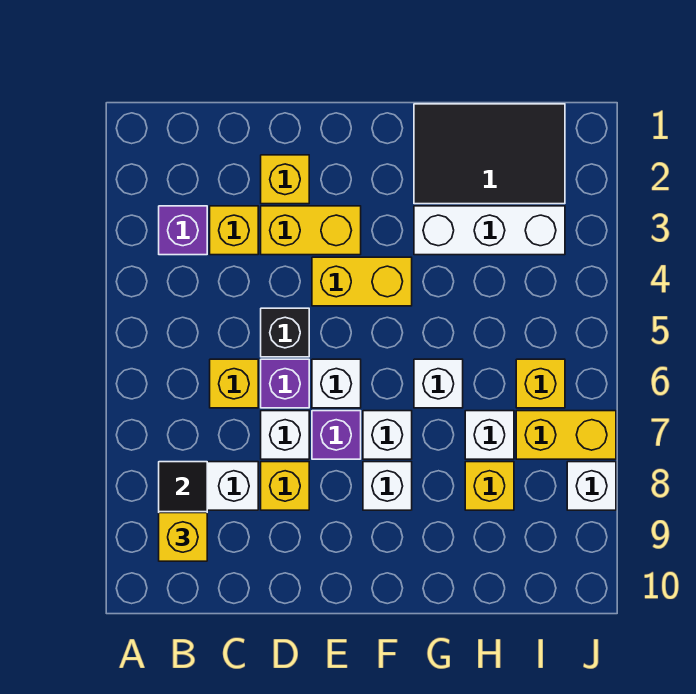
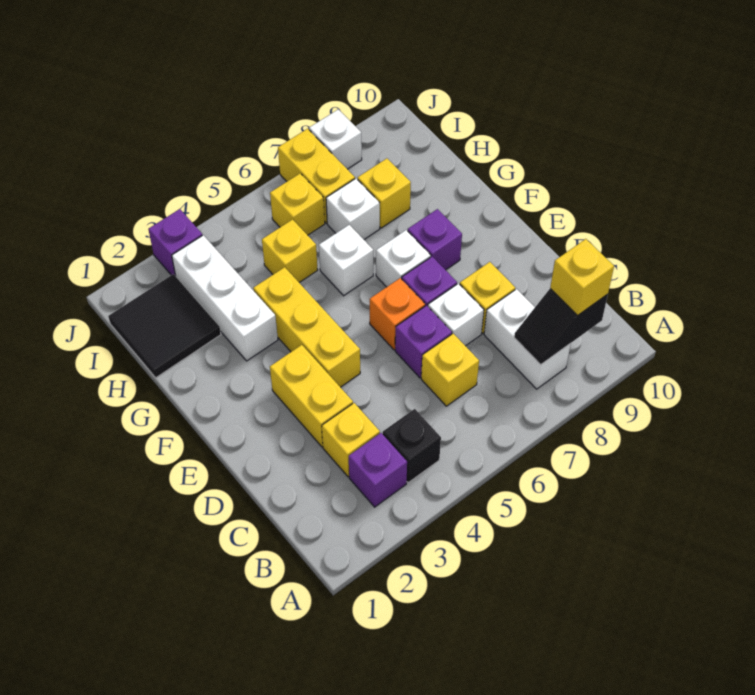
yellow brick D2 level 1 -> yellow brick H5 level 1
black brick D5 level 1 -> black brick B4 level 1
yellow brick E4:F4 level 1 -> yellow brick E4:G4 level 1
white brick E6 level 1 -> orange brick E6 level 1
white brick F8 level 1 -> purple brick F8 level 1
black tile G1:I2 level 1 -> black tile H1:I2 level 1
none -> purple brick J3 level 1

